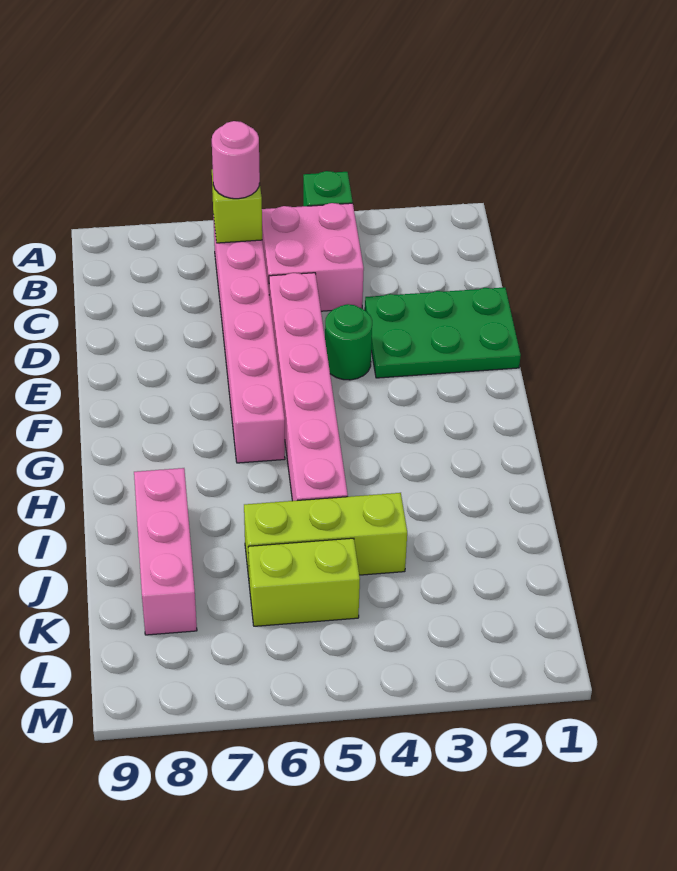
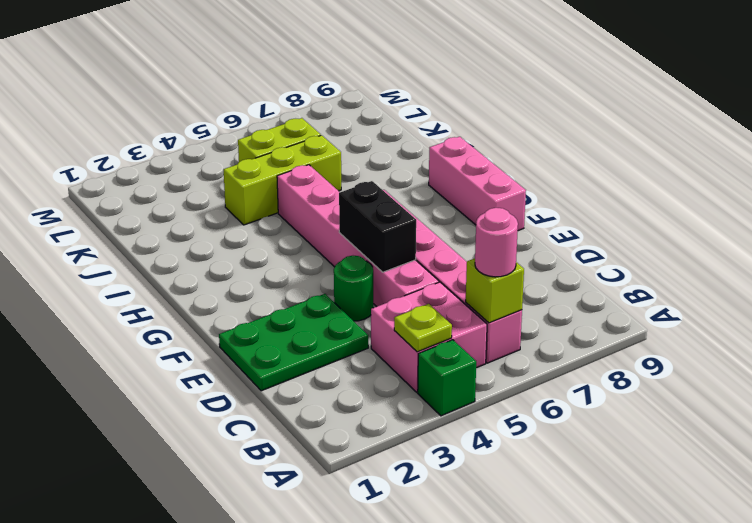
none -> lime plate B4 level 2
none -> black brick E5:F5 level 2
pink brick I8:K8 level 1 -> pink brick F9:H9 level 1

